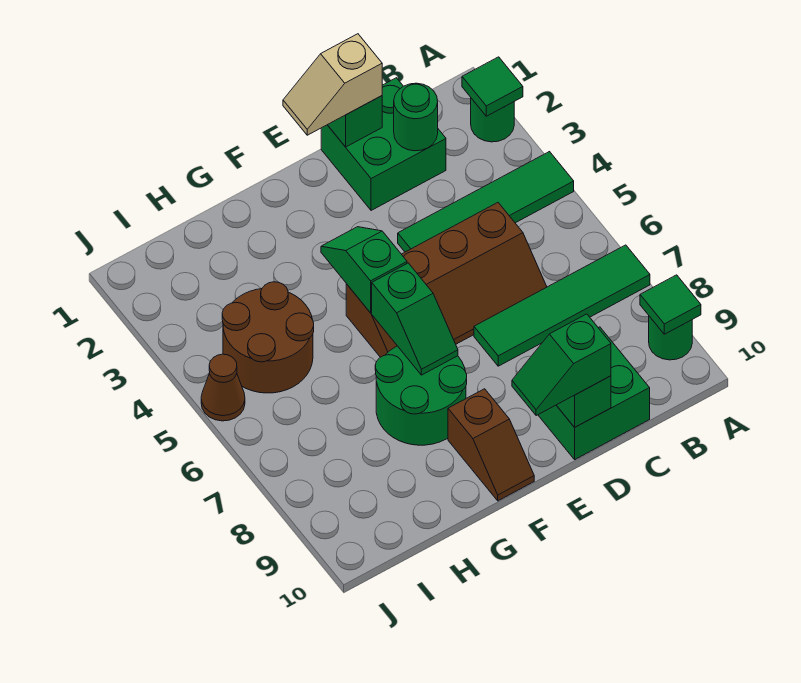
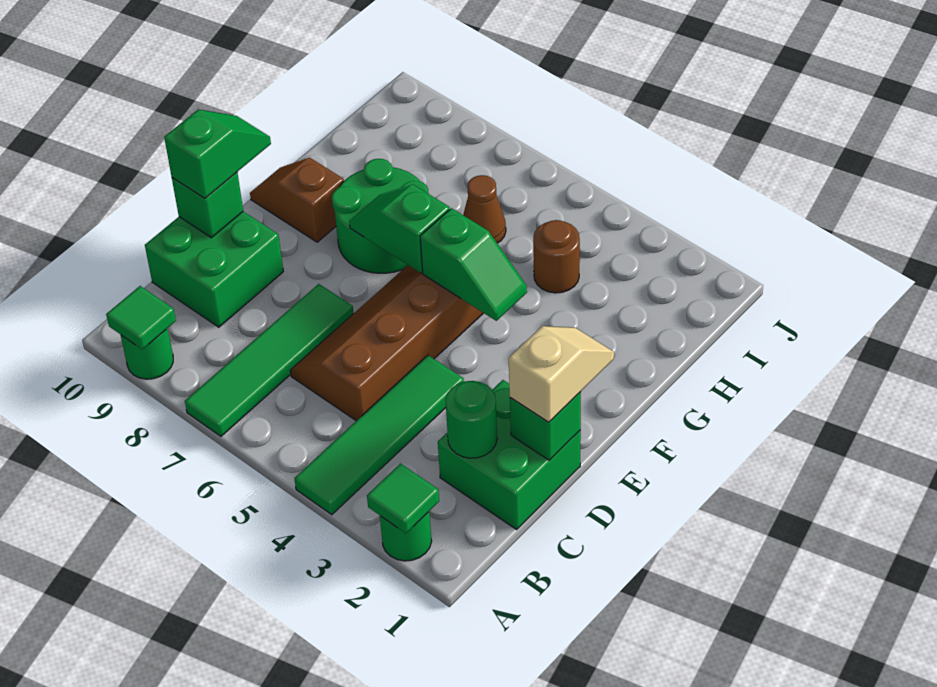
brown round brick H4:I5 level 1 -> brown round brick H4 level 1
brown cone J5 level 1 -> brown cone H6 level 1

